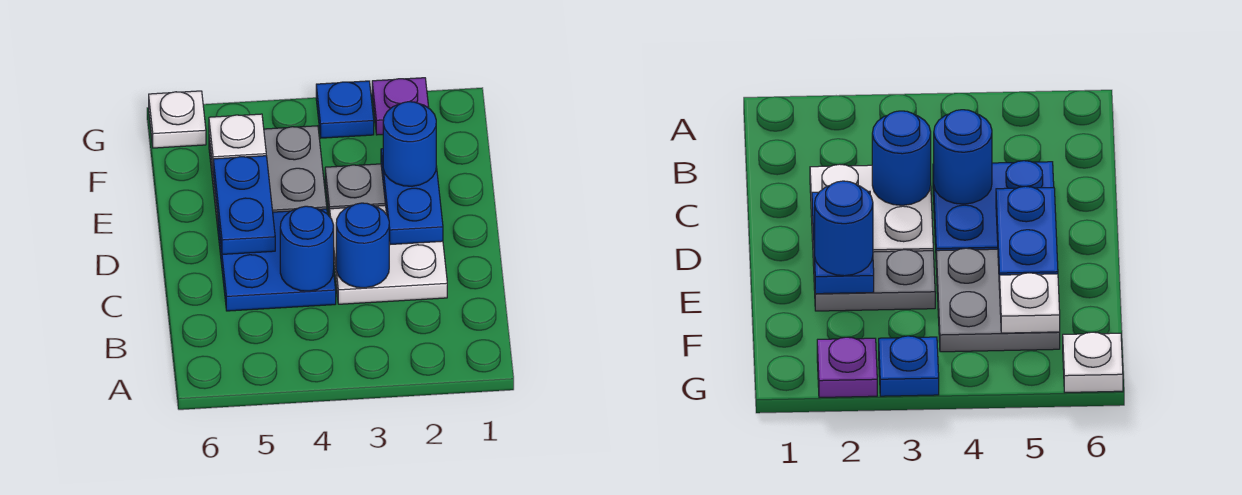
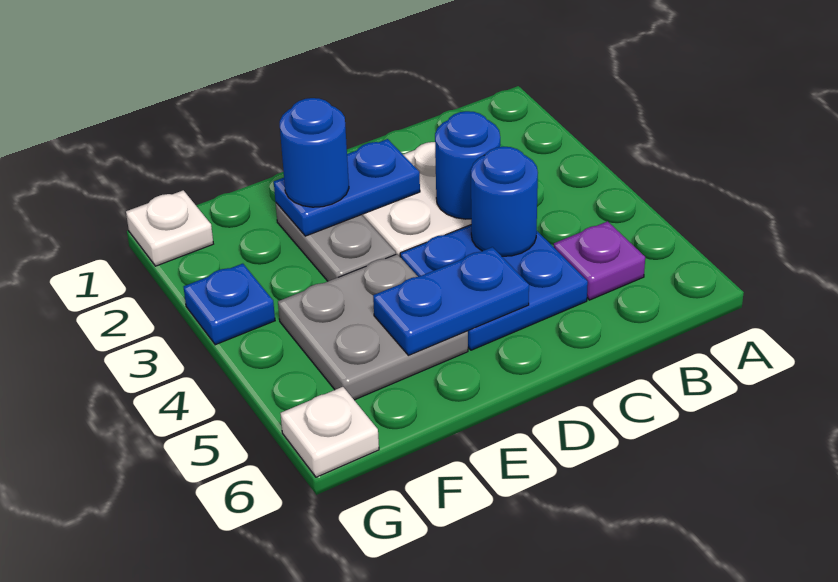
white plate F5 level 2 -> white plate G1 level 1
purple plate G2 level 1 -> purple plate B5 level 1

